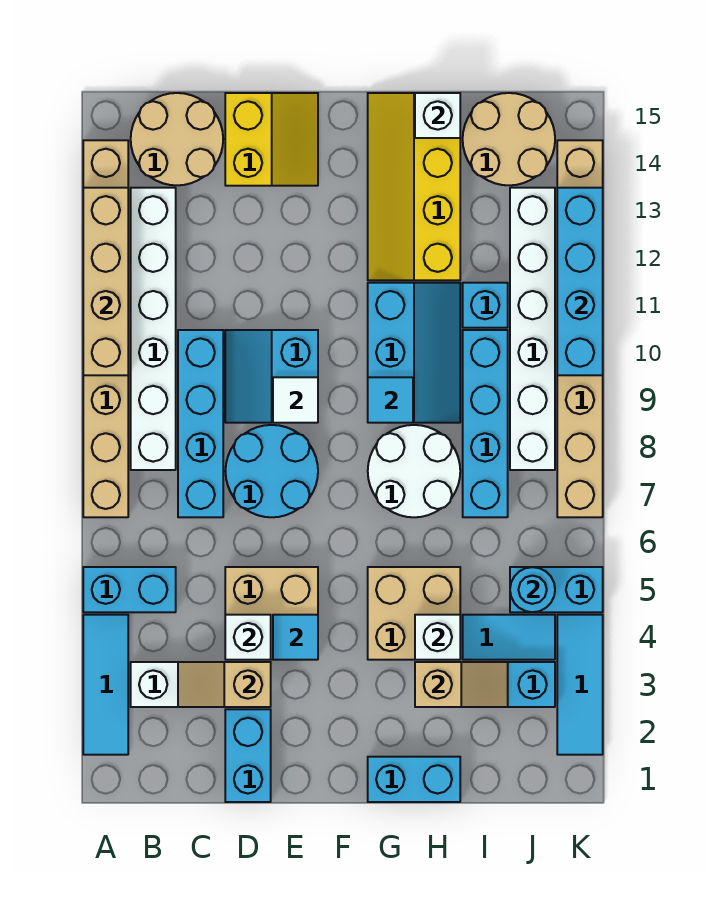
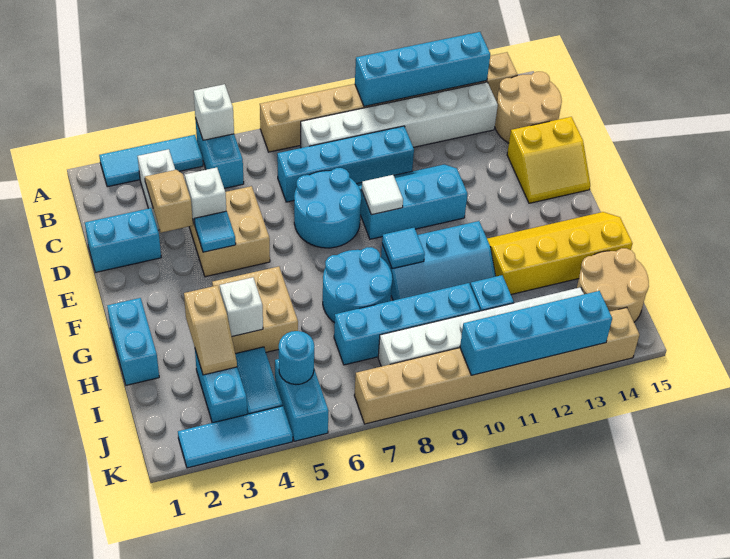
tan brick A10:A13 level 2 -> cyan brick A10:A13 level 2
cyan slope D9:E10 level 1 top E -> cyan slope D9:E11 level 1 top E
white round brick G7:H8 level 1 -> cyan round brick G7:H8 level 1
white brick H15 level 2 -> white brick A5 level 2

